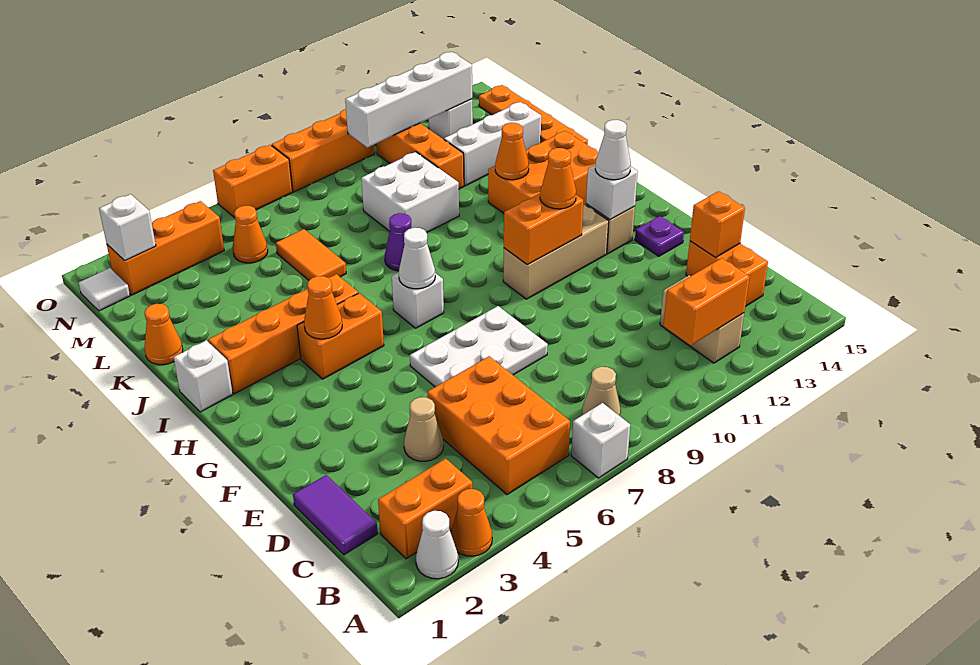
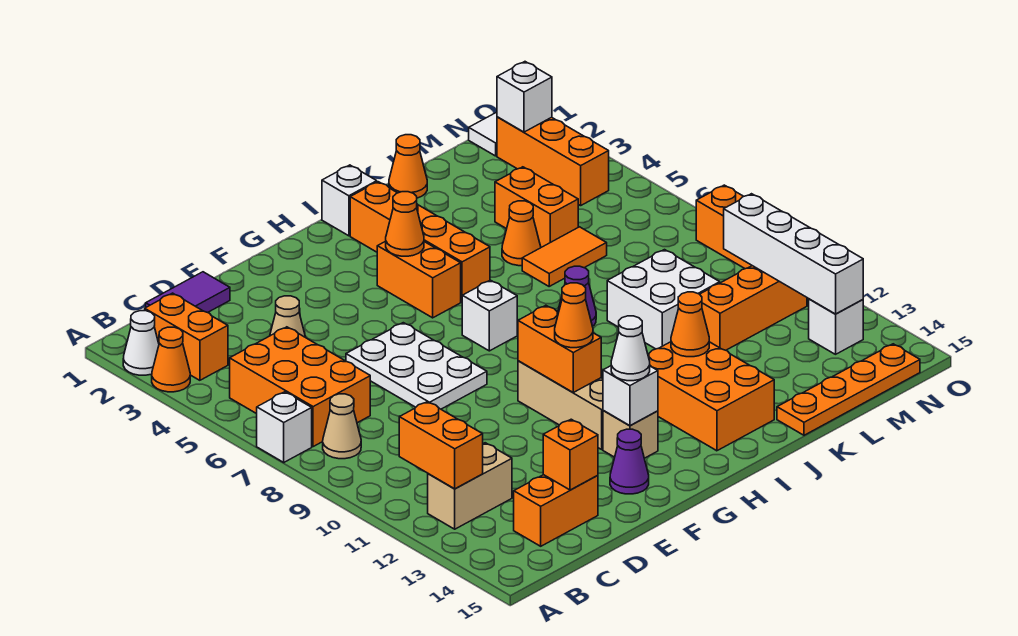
orange brick B5:D6 level 1 -> orange brick B5:C7 level 1
purple plate F14 level 1 -> purple cone F14 level 1
white cone H7 level 2 -> none
white brick L12:L14 level 1 -> none
orange cone M5 level 1 -> orange cone K5 level 1
orange brick O6:O7 level 1 -> orange brick L4:L5 level 1

